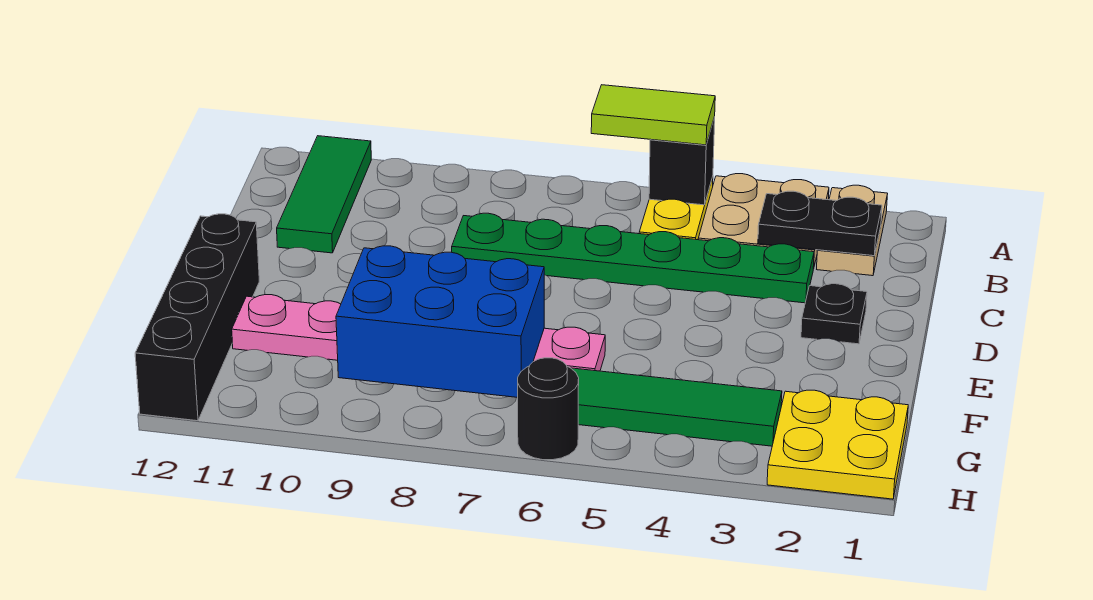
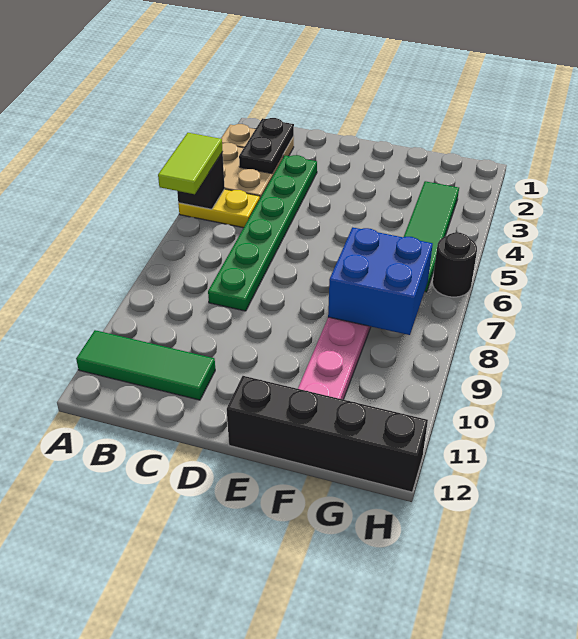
black plate D2 level 1 -> none
blue brick F7:G9 level 2 -> blue brick F7:G8 level 2
yellow plate G1:H2 level 1 -> none

